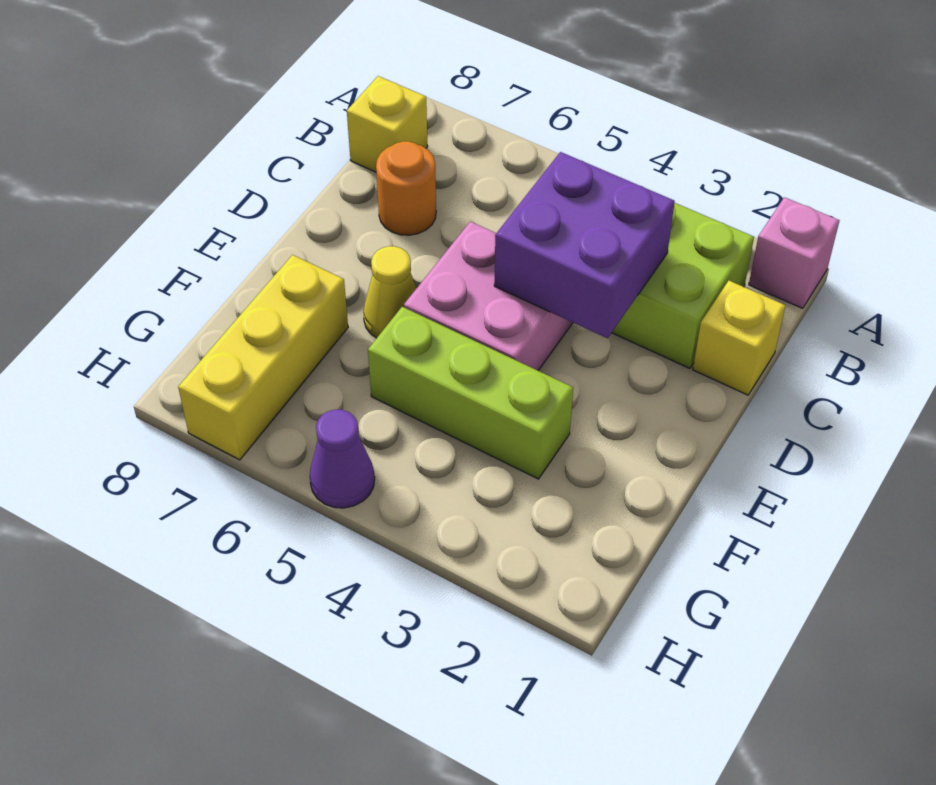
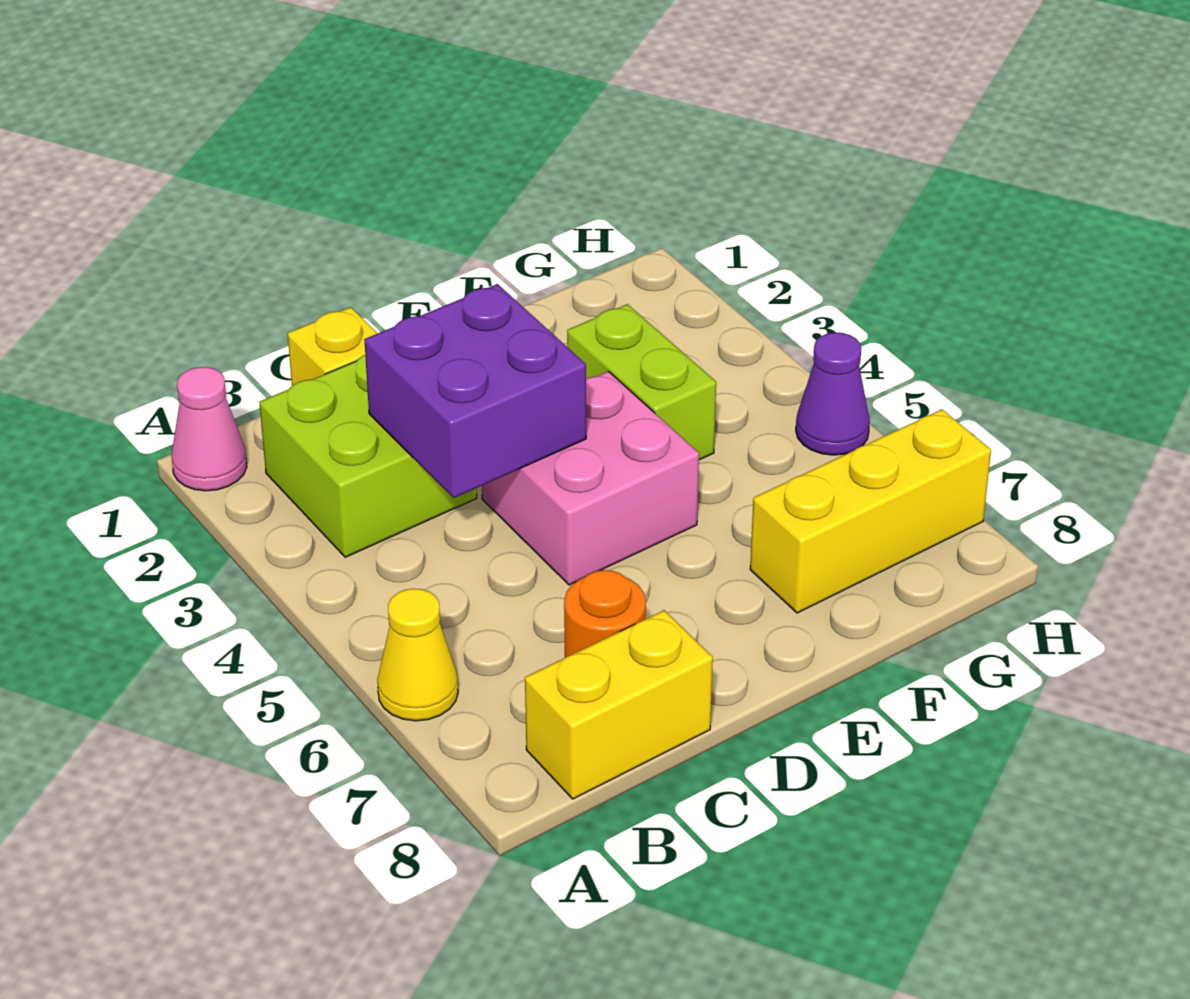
pink brick A1 level 1 -> pink cone A1 level 1
yellow brick B8 level 1 -> yellow brick B8:C8 level 1
yellow cone E6 level 1 -> yellow cone A6 level 1
lime brick F3:F5 level 1 -> lime brick F3:F4 level 1

